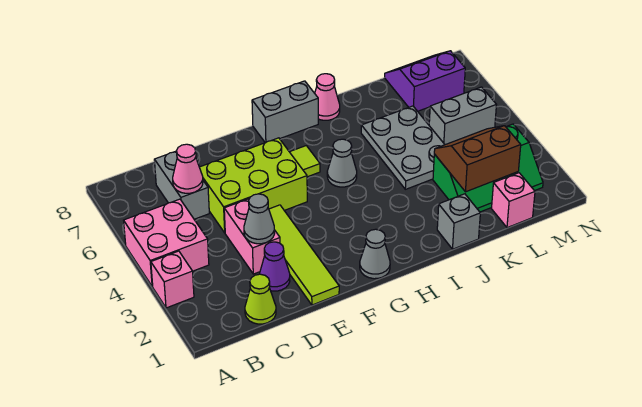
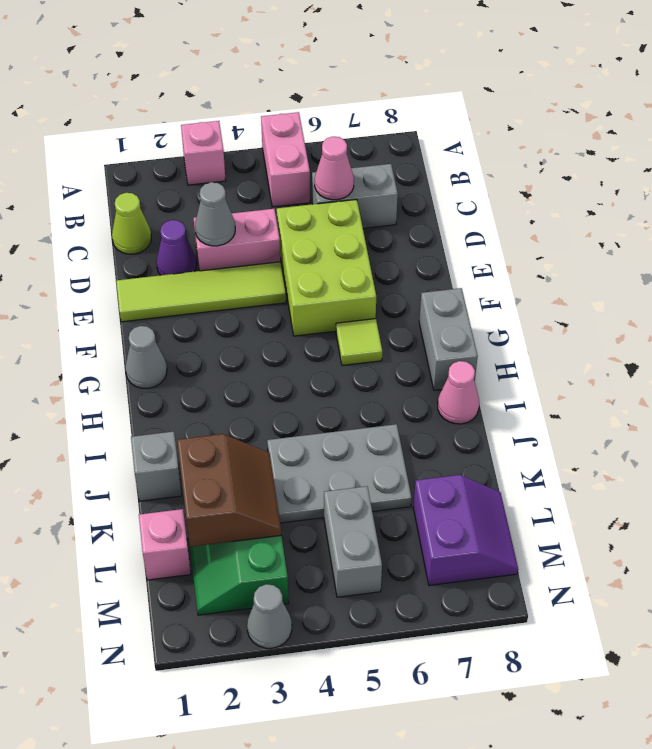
pink brick A4:B5 level 1 -> pink brick A5:B5 level 1
grey cone H5 level 1 -> grey cone N3 level 1

